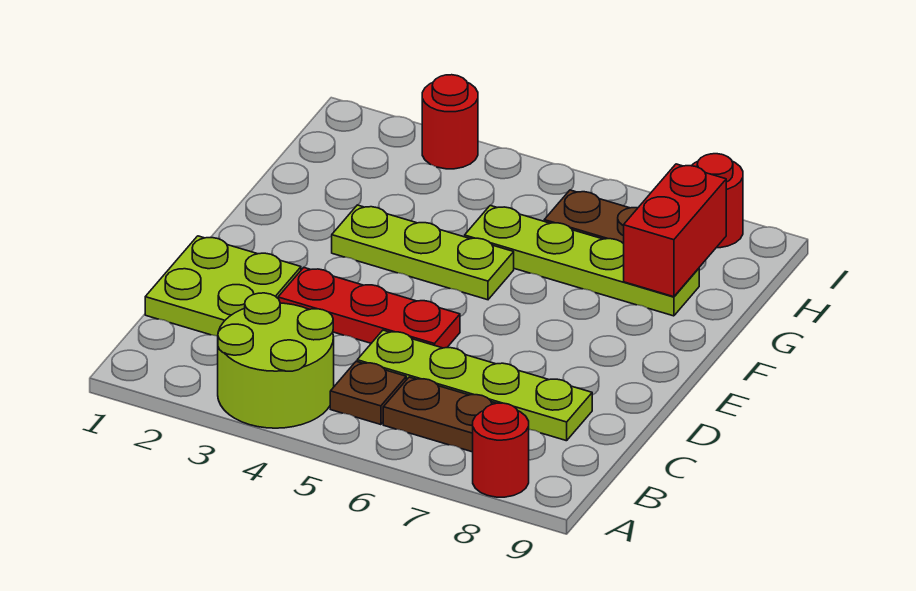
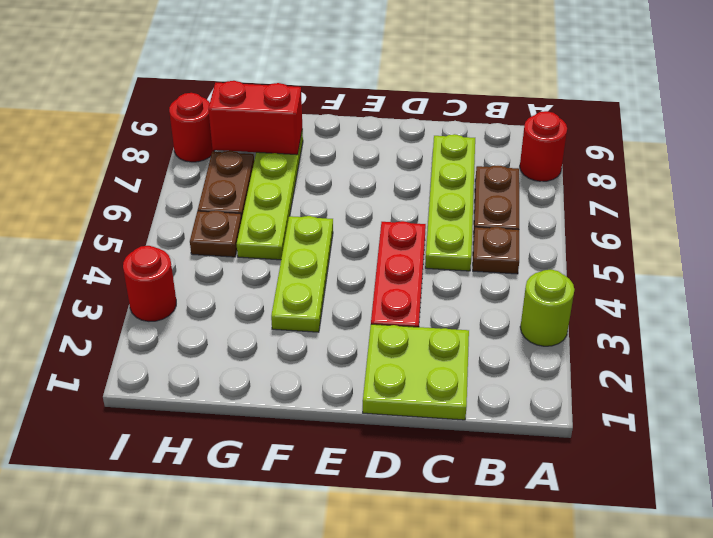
lime round brick A3:B4 level 1 -> lime round brick A3 level 1
none -> brown plate H5 level 1

